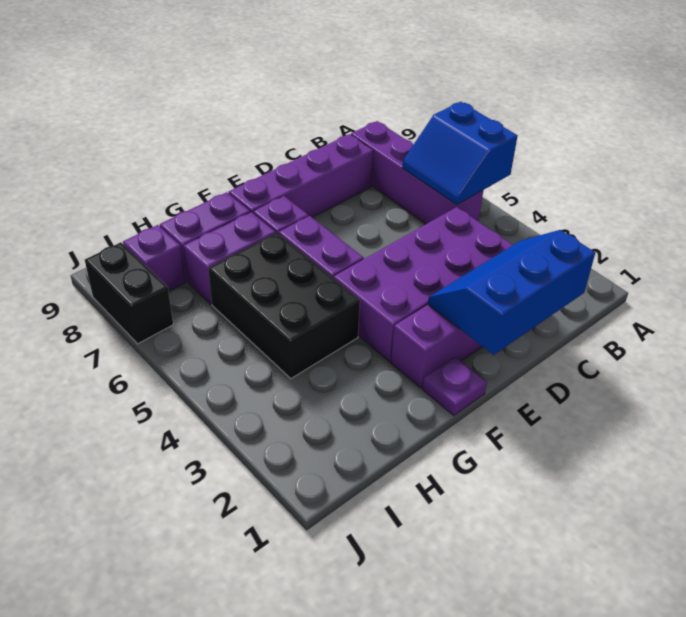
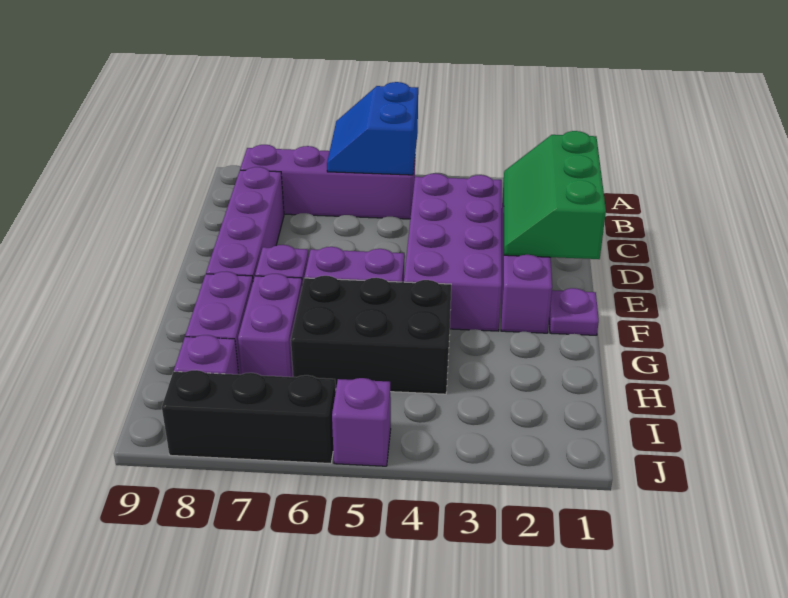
blue slope A5:B6 level 2 top A -> blue slope A5:B6 level 2 top 5
blue slope C1:E2 level 2 top 1 -> green slope C1:E2 level 2 top 1
none -> purple brick J5 level 1
black brick J7:J8 level 1 -> black brick J6:J8 level 1

